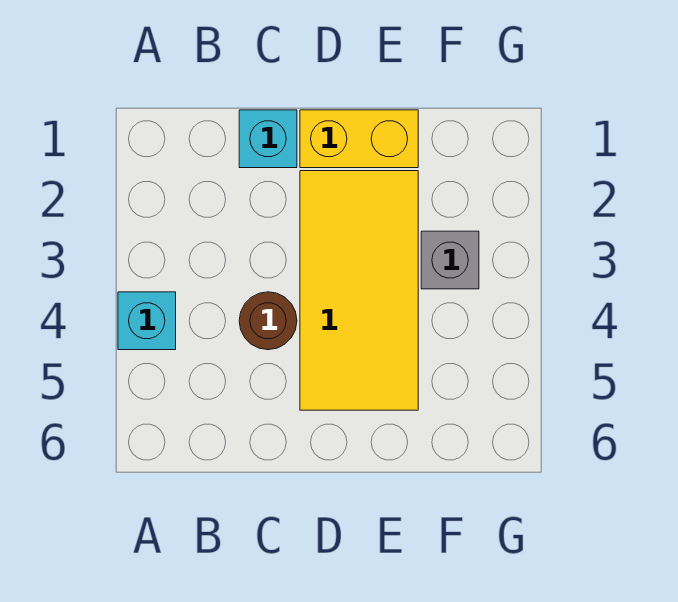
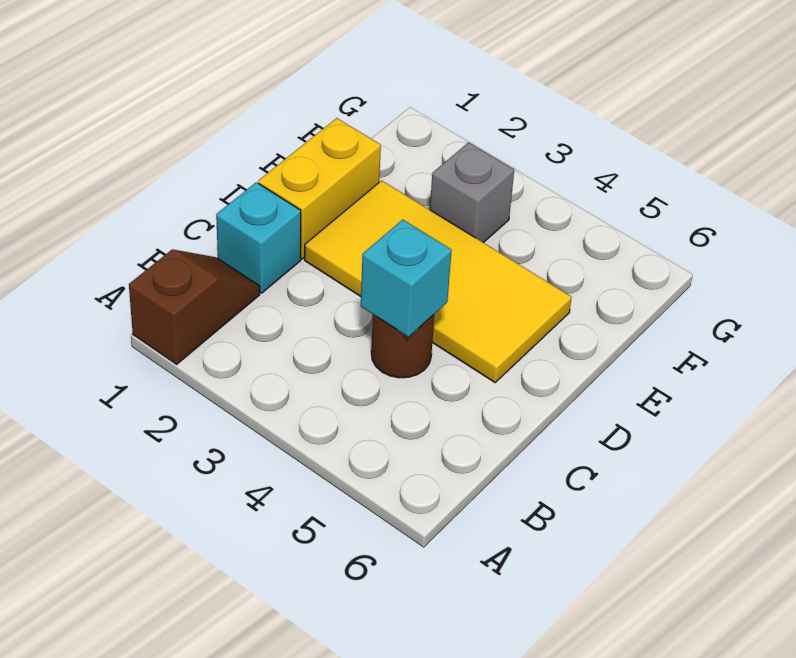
none -> brown slope A1:B1 level 1 top A
cyan brick A4 level 1 -> cyan brick C4 level 2

